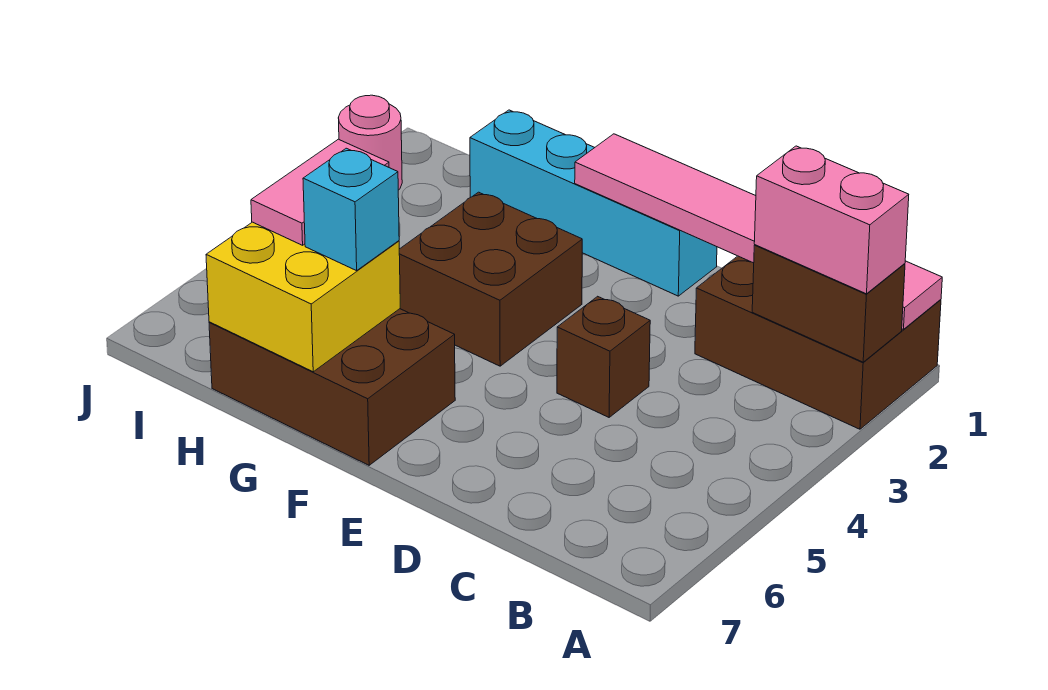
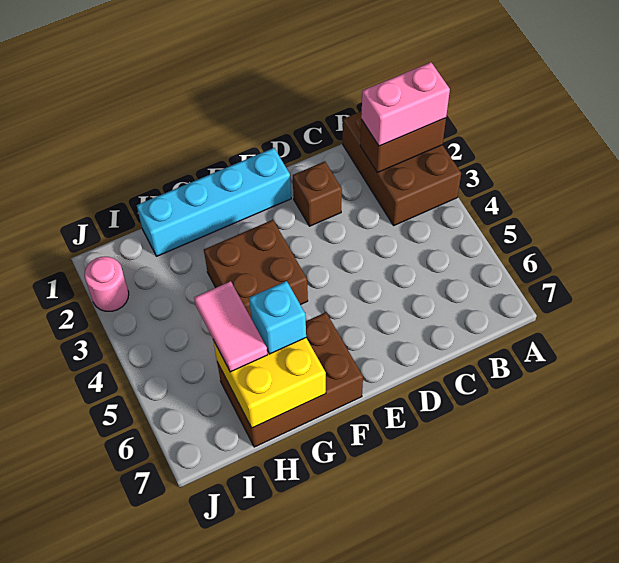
brown brick A1:C2 level 1 -> brown brick A1:B3 level 1
pink tile A1:F1 level 2 -> none
brown brick D4 level 1 -> brown brick D2 level 1

